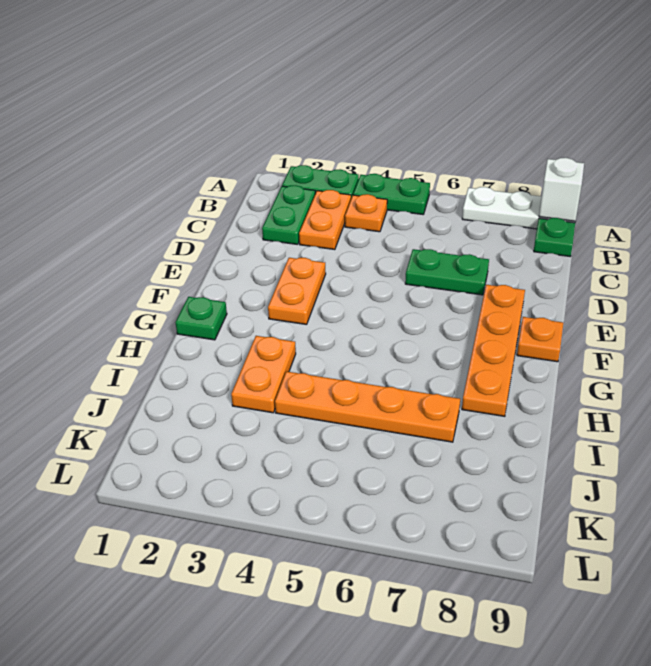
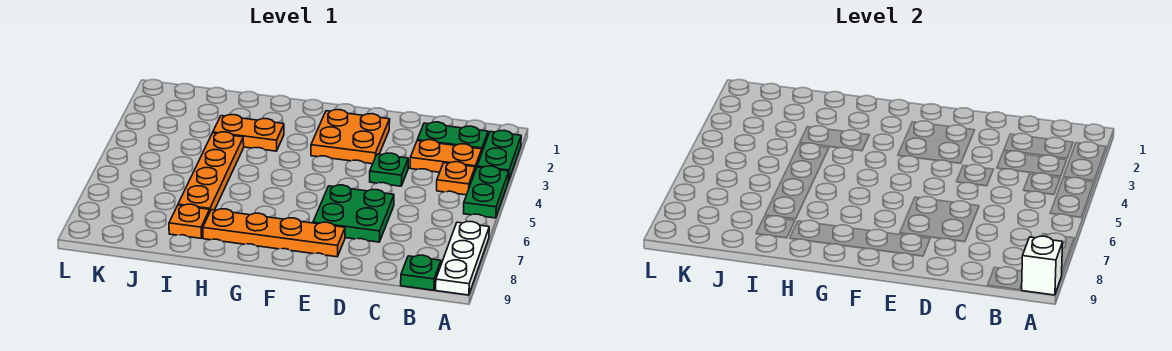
green plate D6:D7 level 1 -> green plate D6:E7 level 1
orange plate E3:F3 level 1 -> orange plate E2:F3 level 1
orange plate F9 level 1 -> orange plate I8 level 1
green plate G1 level 1 -> green plate D4 level 1

